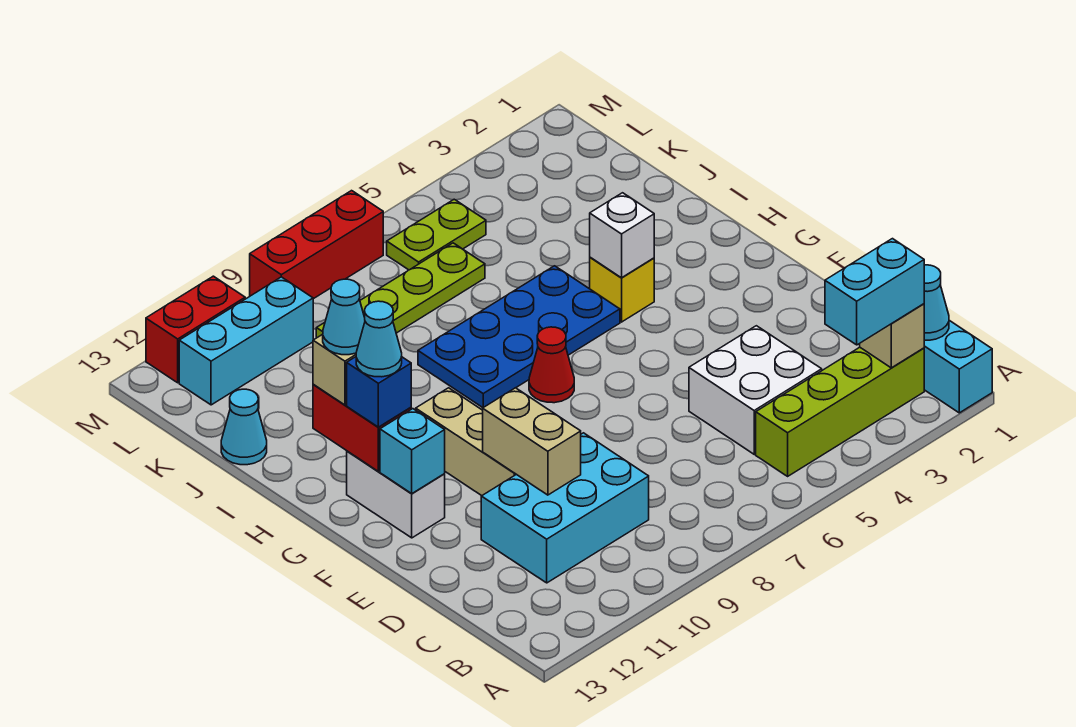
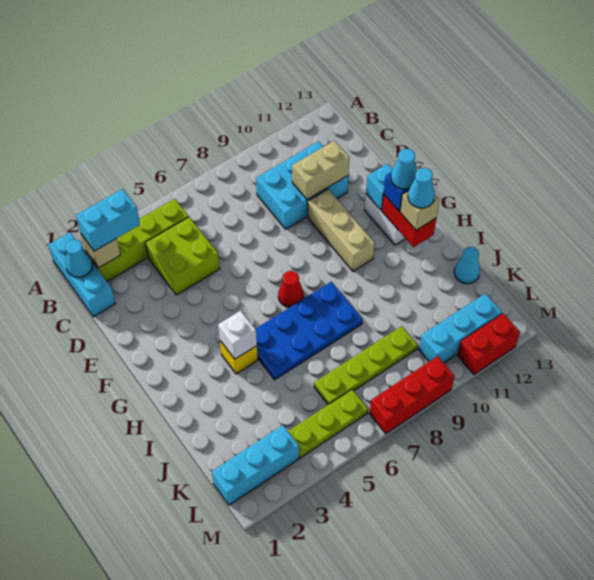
white brick C4:D5 level 1 -> lime brick C4:D5 level 1
tan brick D10:E10 level 2 -> tan brick D10:D11 level 2
none -> cyan brick L1:L3 level 1
lime plate L5:L6 level 1 -> lime plate L4:L6 level 1

